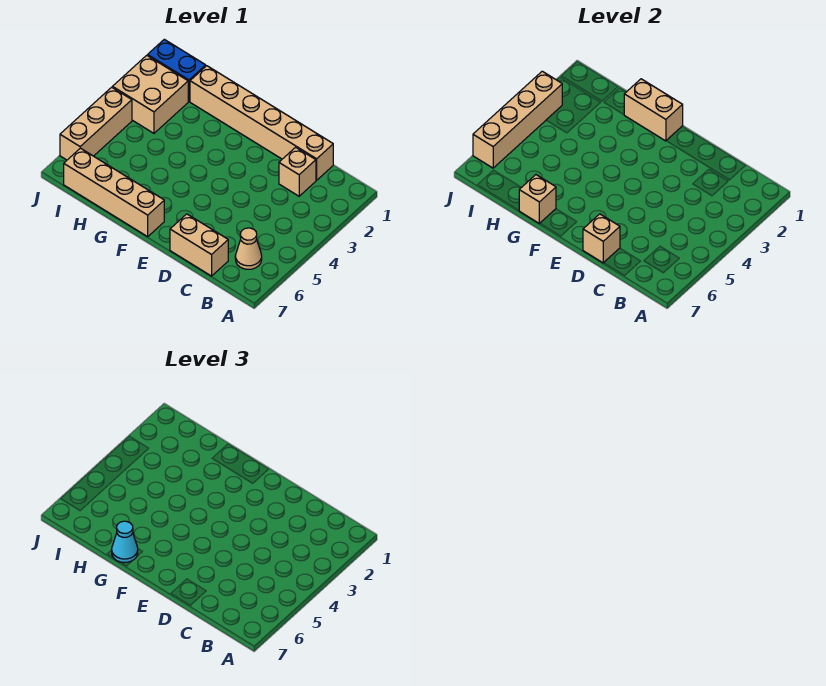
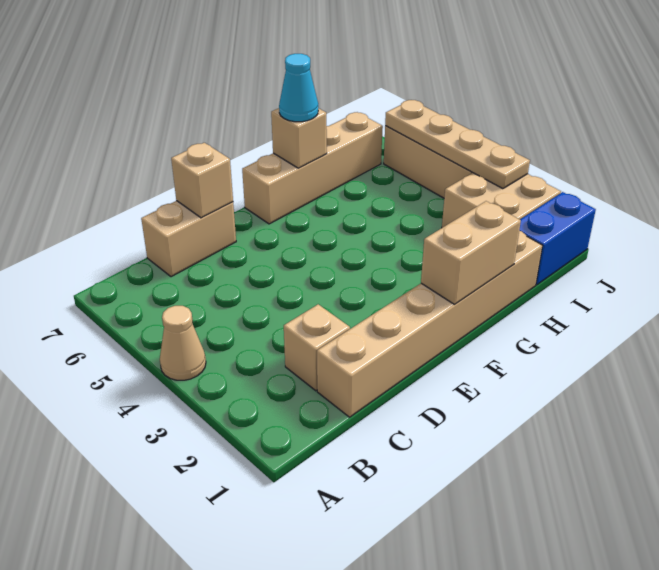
tan cone B6 level 1 -> tan cone A4 level 1
tan brick J3:J6 level 2 -> tan plate J3:J6 level 2

